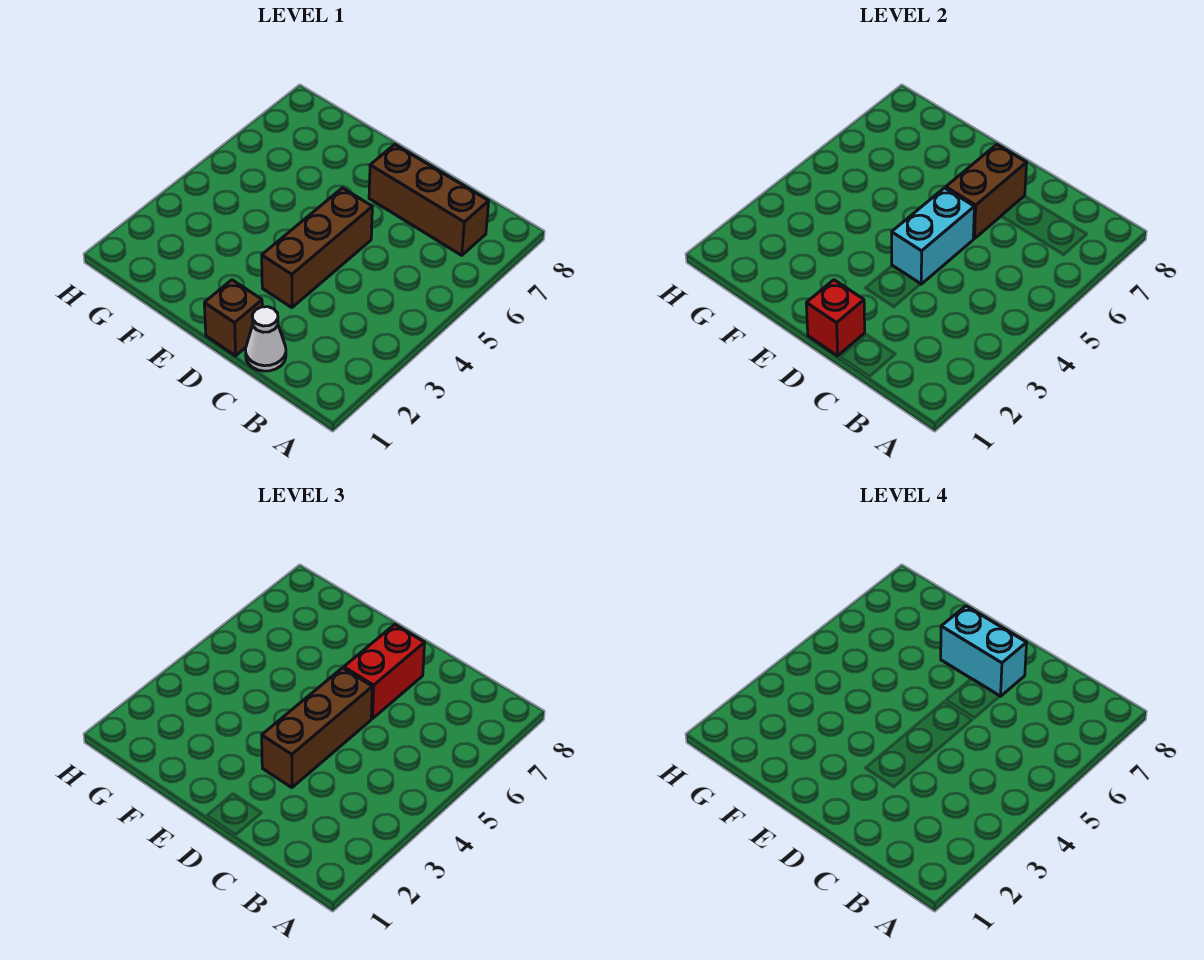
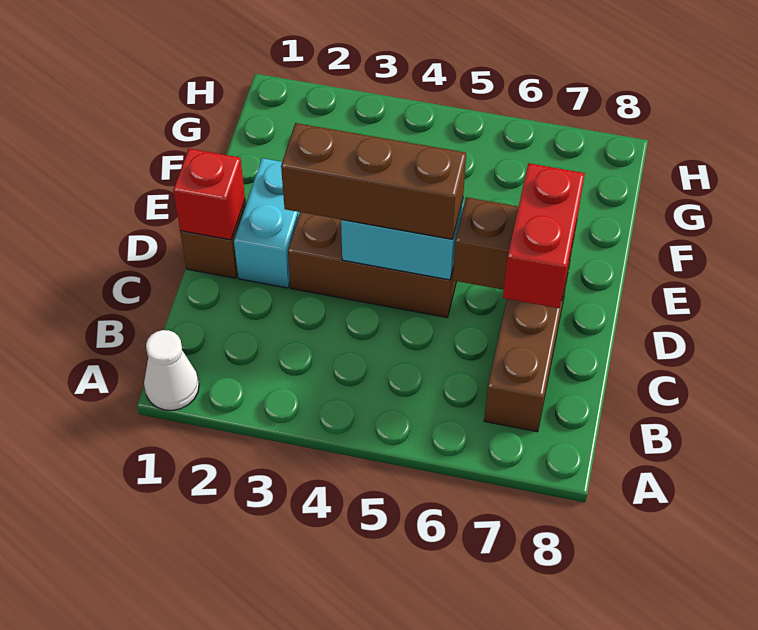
white cone C1 level 1 -> white cone A1 level 1
red brick D6:D7 level 3 -> red brick C7:D7 level 3
cyan brick D7:E7 level 4 -> cyan brick D2:E2 level 1

